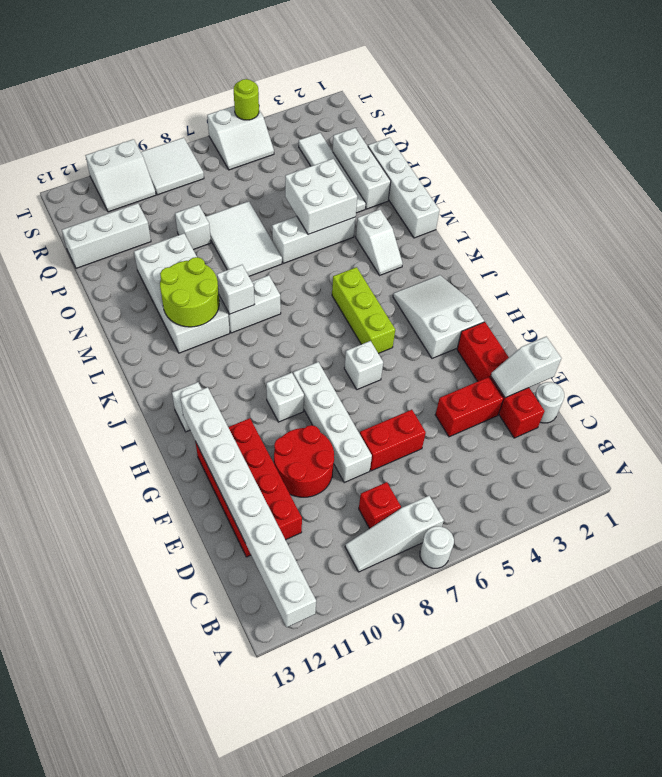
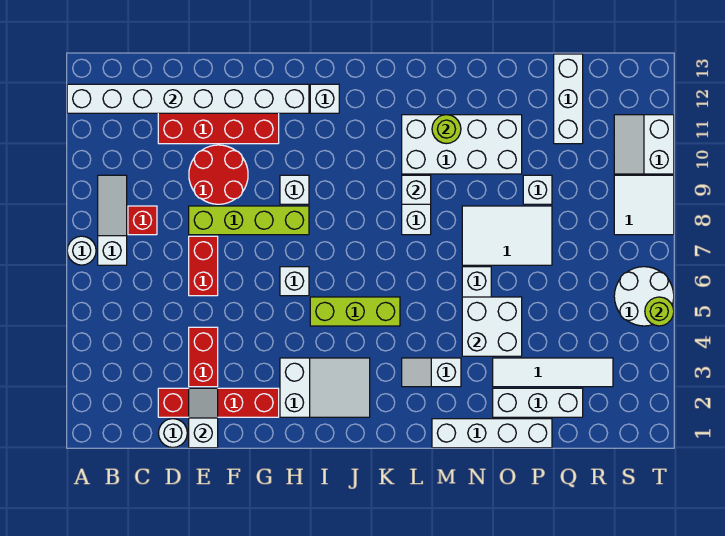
white brick E8:H8 level 1 -> lime brick E8:H8 level 1
lime round brick L10:M11 level 2 -> lime round brick M11 level 2
white slope S5:T6 level 1 top T -> white round brick S5:T6 level 1

